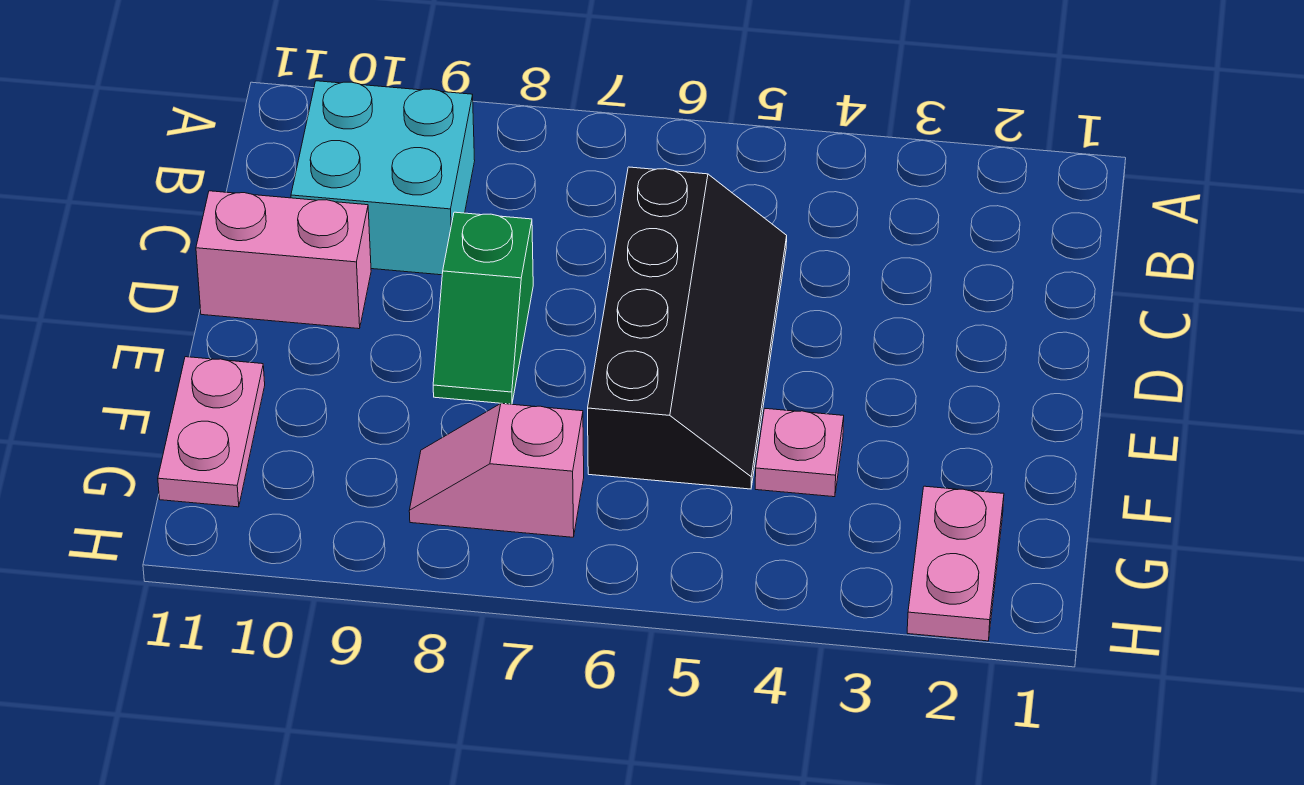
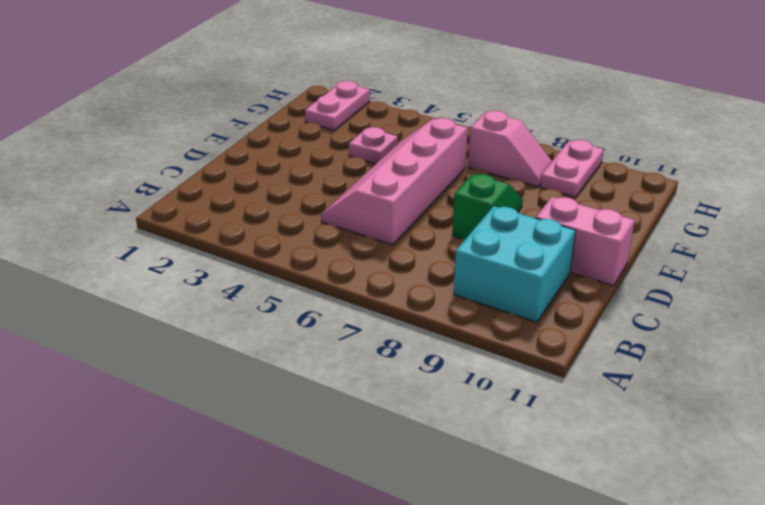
black slope C5:F6 level 1 top 6 -> pink slope C5:F6 level 1 top 6
pink plate F11:G11 level 1 -> pink plate G9:H9 level 1

